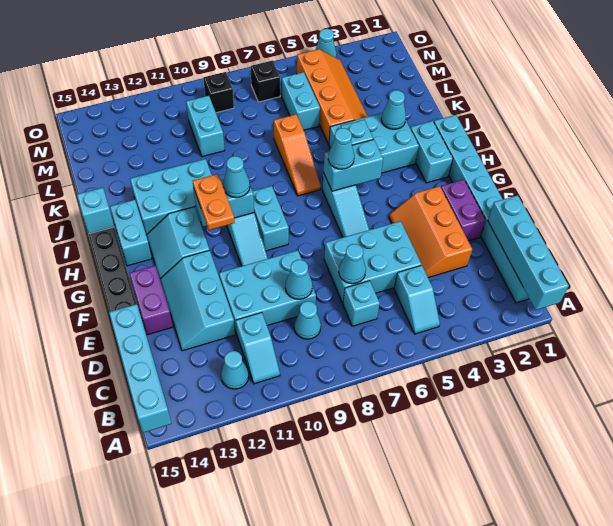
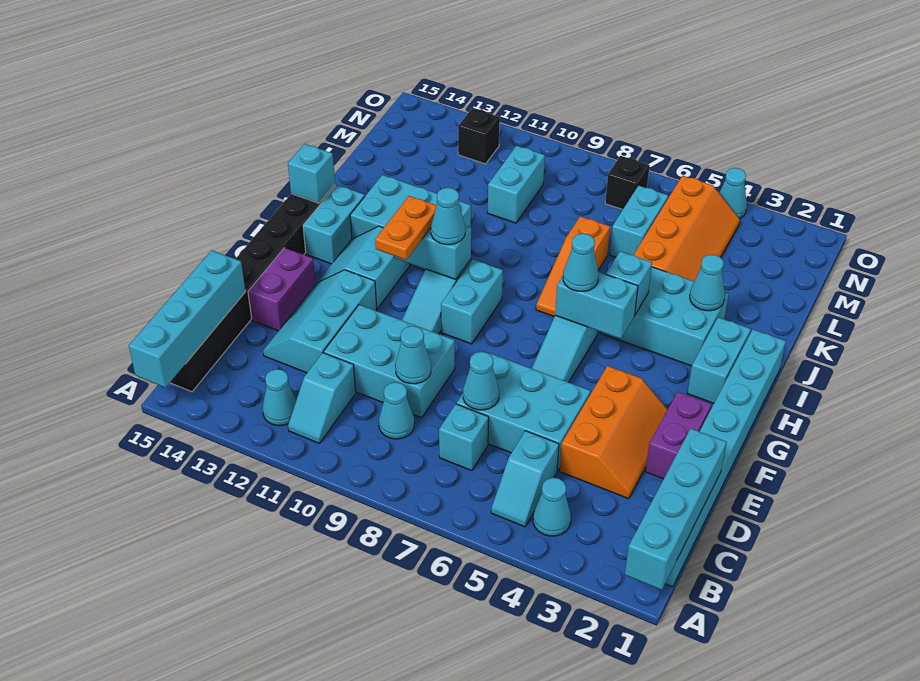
none -> cyan cone B4 level 1
orange slope D3:F4 level 1 top 3 -> orange slope D3:F4 level 1 top 4
black brick N9 level 1 -> black brick N12 level 1

